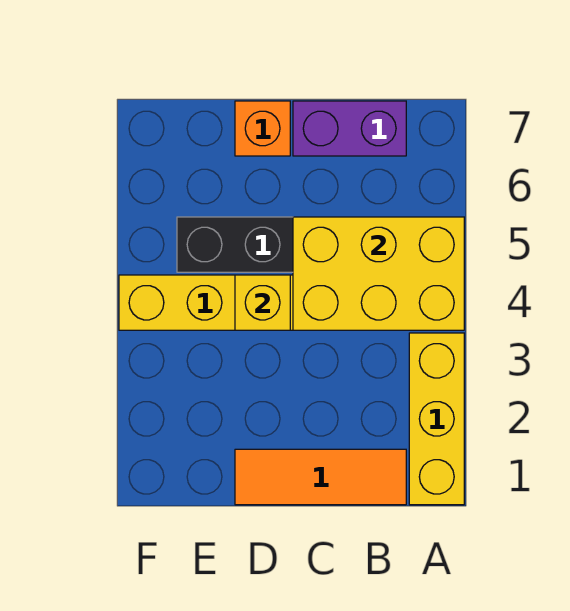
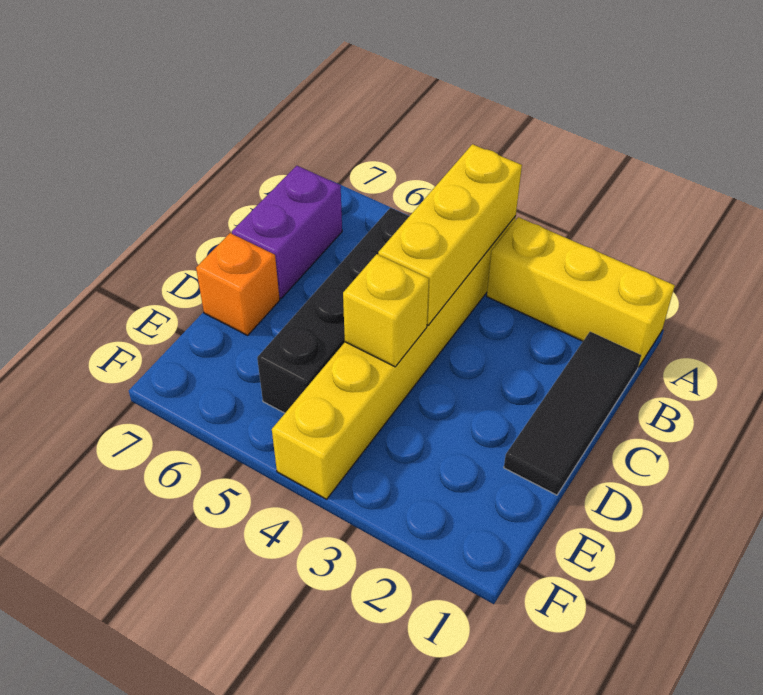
yellow brick A4:C5 level 2 -> yellow brick A4:C4 level 2
orange tile B1:D1 level 1 -> black tile B1:D1 level 1

